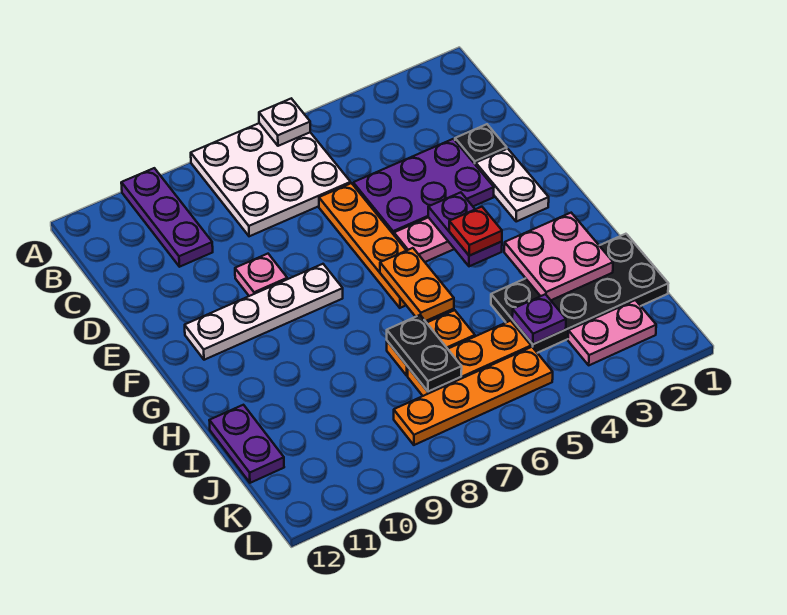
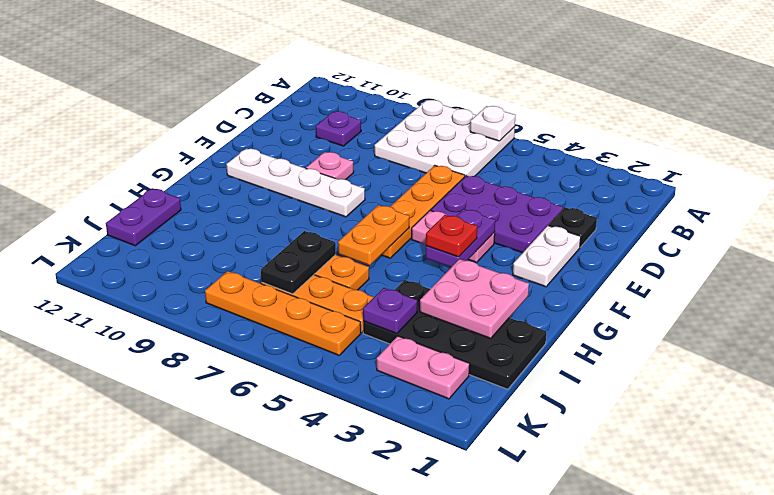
purple plate A10:C10 level 1 -> purple plate C10 level 1

